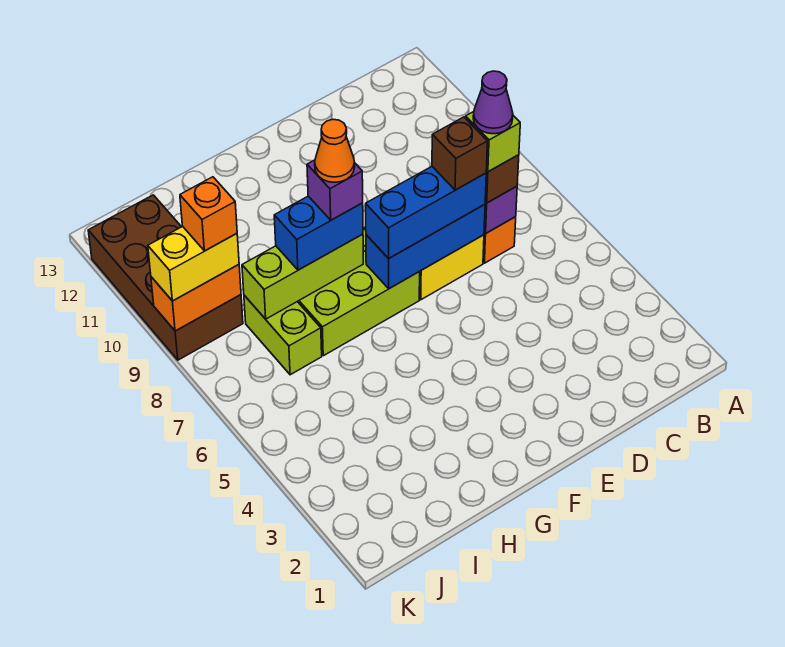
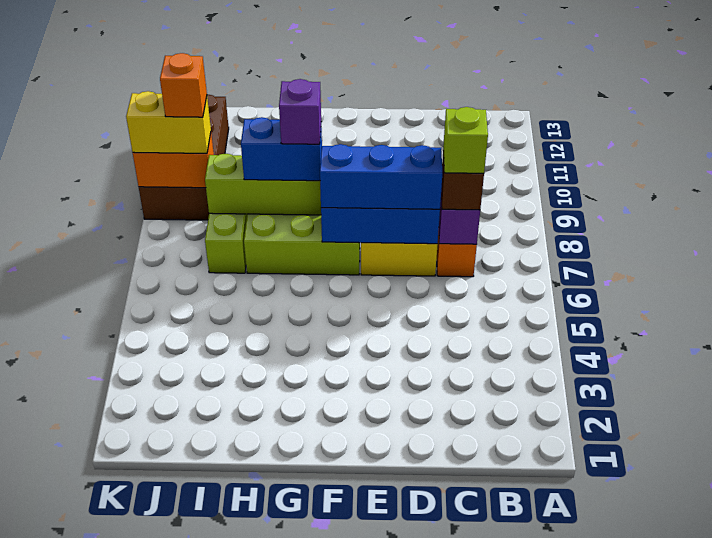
purple cone C7 level 5 -> none
brown brick D7 level 4 -> none
orange cone G8 level 5 -> none

